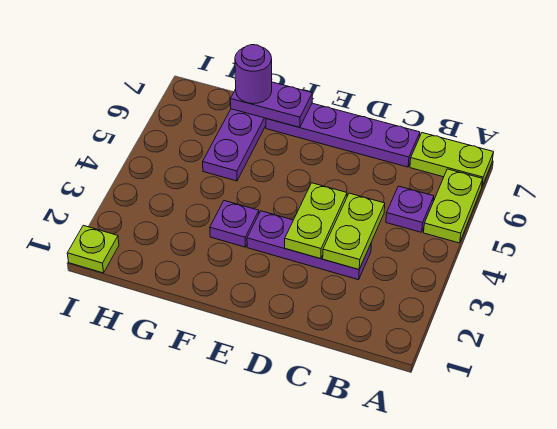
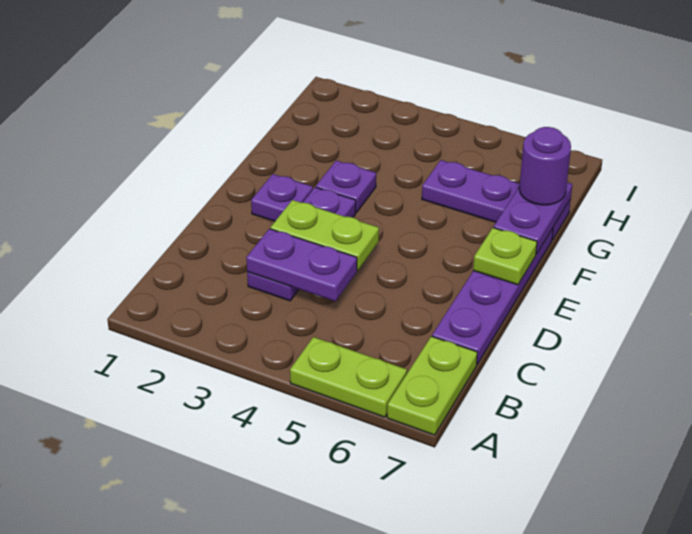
purple plate B5 level 1 -> purple plate E2 level 1
lime plate C3:C4 level 2 -> purple plate C3:C4 level 2
lime plate I1 level 1 -> lime plate E7 level 2

